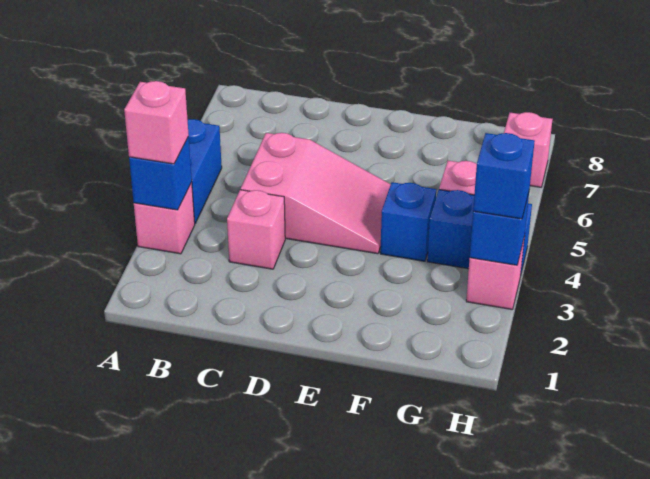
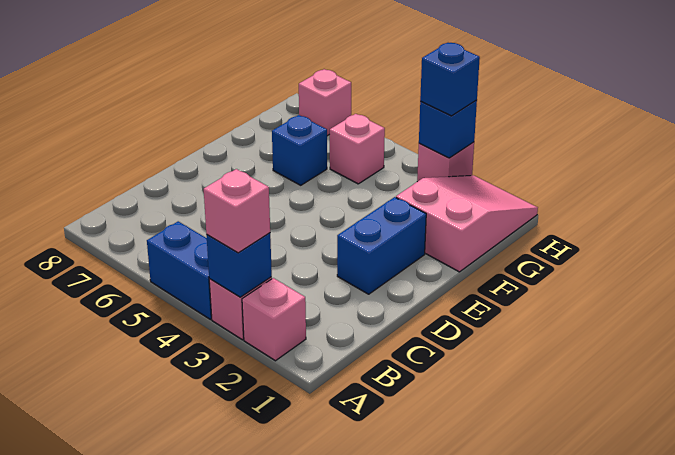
pink brick C3 level 1 -> pink brick A2 level 1
pink slope C4:E5 level 1 top C -> pink slope F1:H2 level 1 top F
blue brick F4 level 1 -> blue brick F6 level 1
blue brick G4:H4 level 1 -> blue brick D2:E2 level 1

